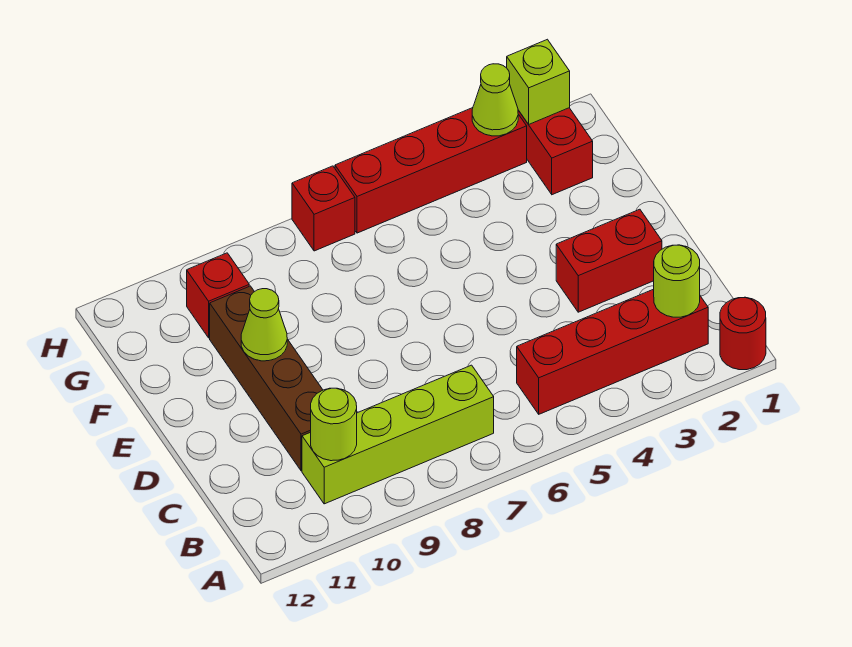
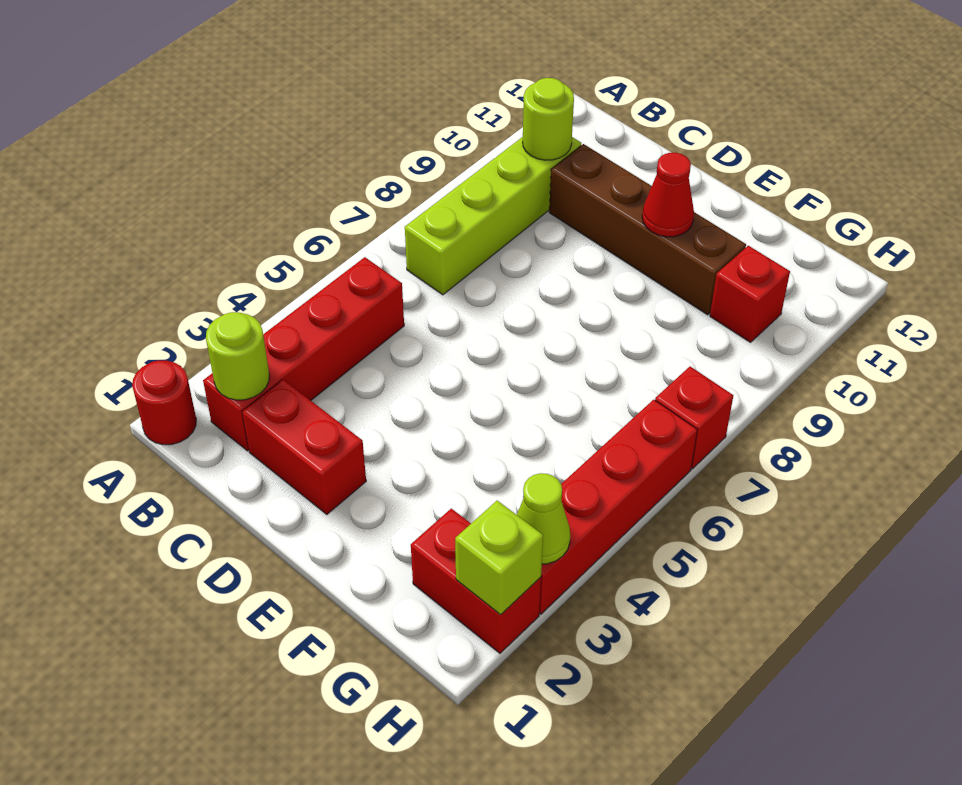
red brick D2:D3 level 1 -> red brick C2:D2 level 1
lime cone E10 level 2 -> red cone E10 level 2

